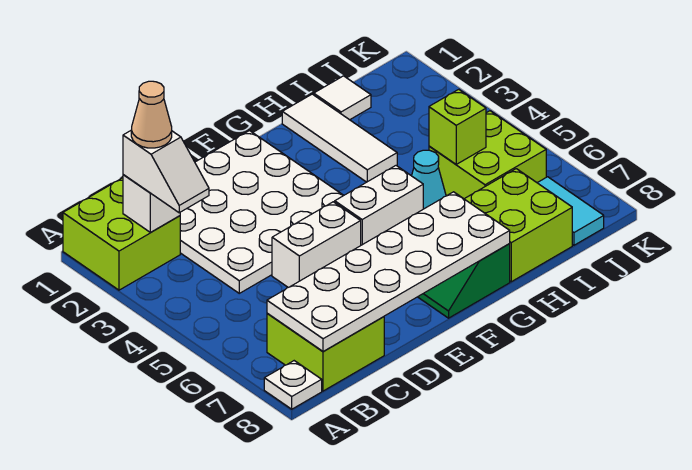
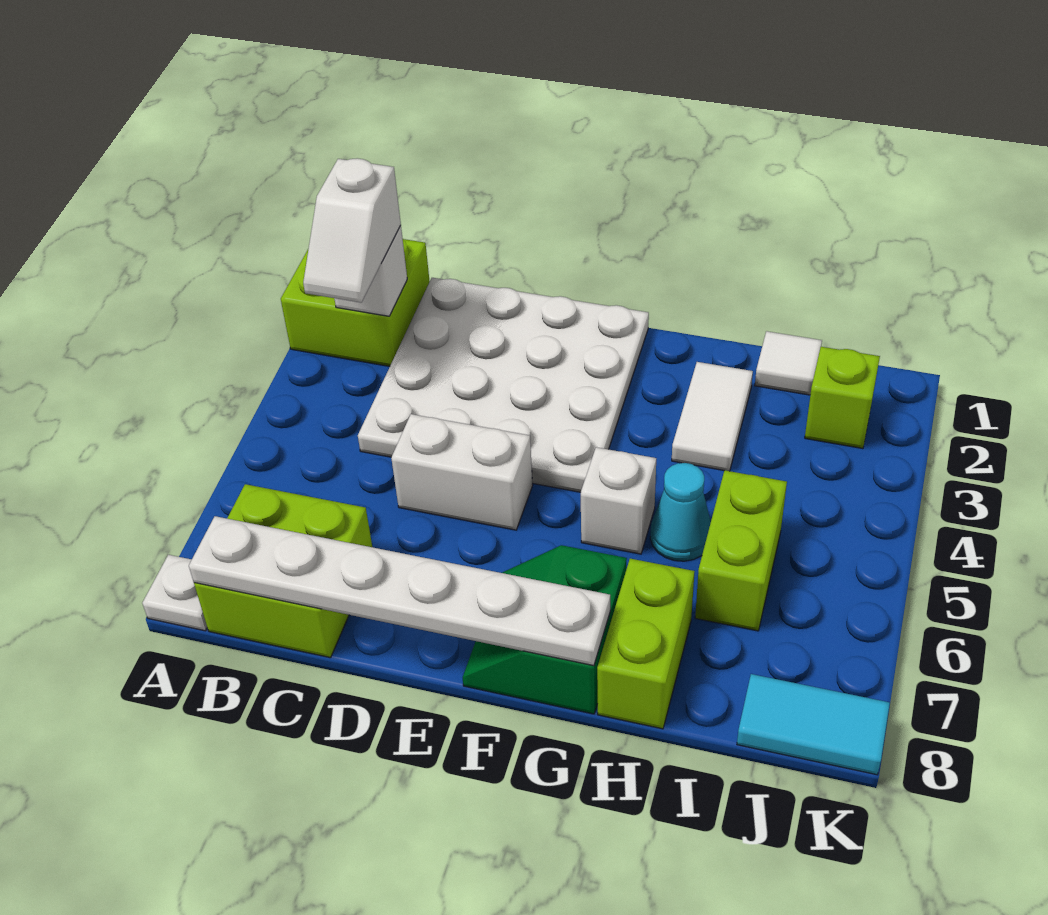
tan cone B2 level 4 -> none
white plate B7:G8 level 2 -> white plate B8:G8 level 2
white brick F5:G5 level 1 -> white brick G5 level 1
white tile H1:H3 level 1 -> white tile H2:H3 level 1
lime brick H7:I8 level 1 -> lime brick H7:H8 level 1
lime brick I5:J6 level 1 -> lime brick I5:I6 level 1
lime brick I5 level 2 -> lime brick J2 level 1
cyan tile J7:J8 level 1 -> cyan tile J8:K8 level 1

